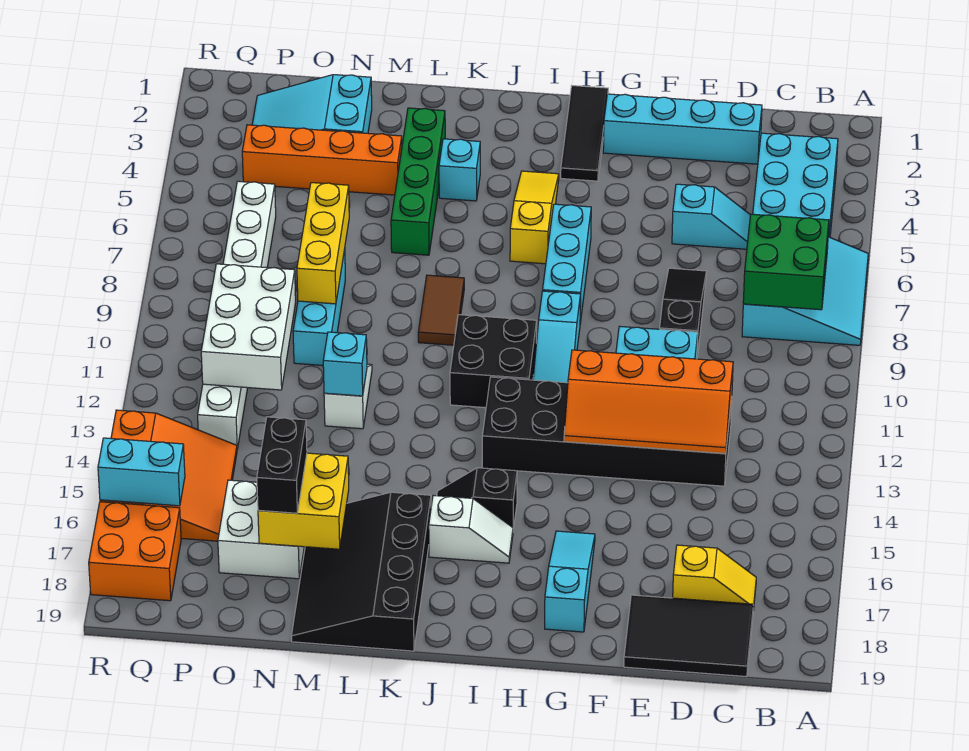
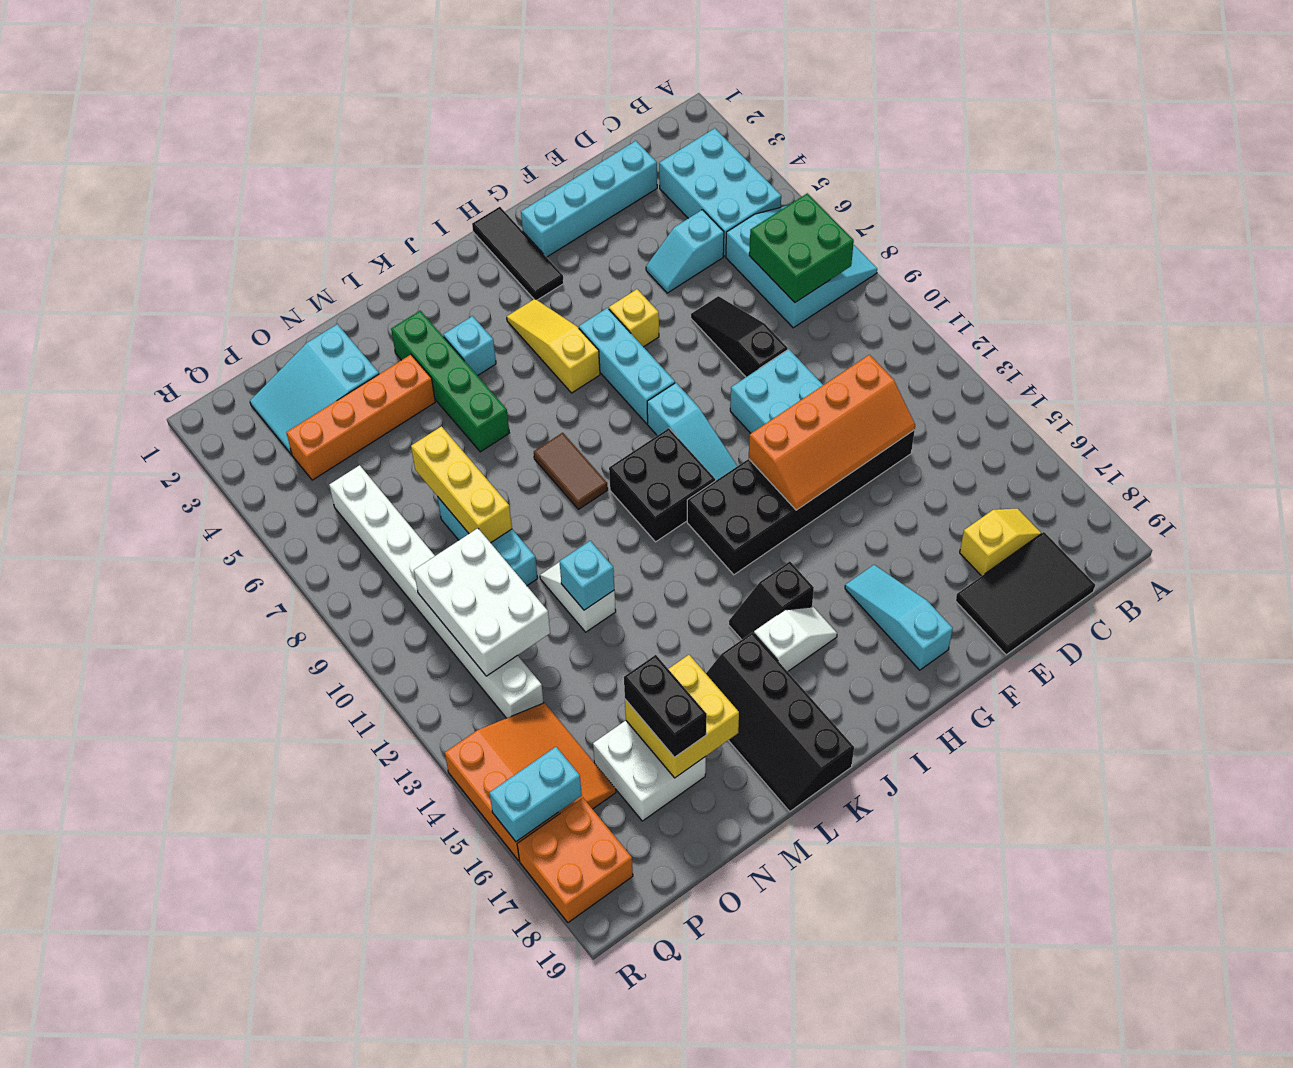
cyan slope D5:E5 level 1 top E -> cyan slope D5:E5 level 1 top D
none -> yellow brick G6 level 1
black slope K16:M19 level 1 top K -> black slope K16:L19 level 1 top K

